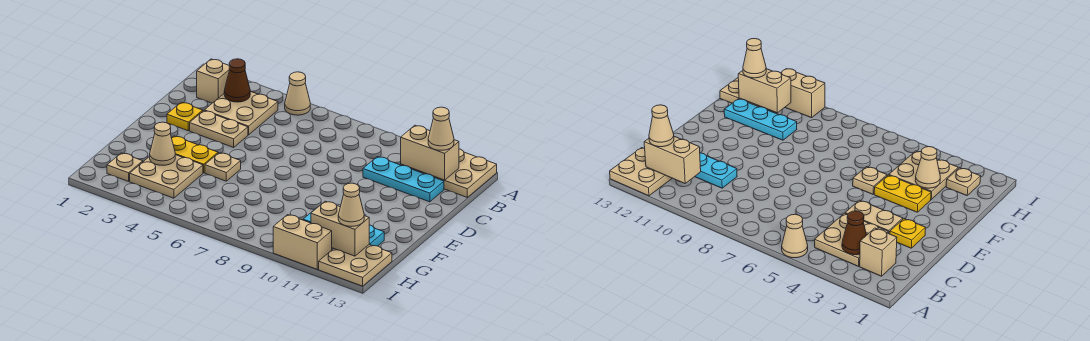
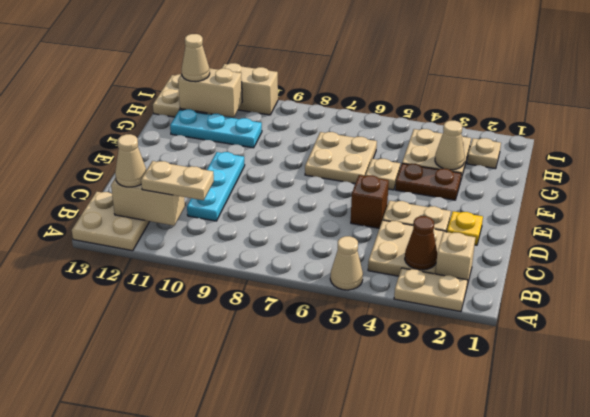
none -> tan plate A2:A3 level 1
none -> tan plate B10:B11 level 3
cyan plate C10:C12 level 1 -> cyan plate C10:E10 level 1
none -> brown brick D5 level 1
yellow plate F3:F4 level 1 -> brown plate F3:F4 level 1
none -> tan plate F6:G7 level 1

